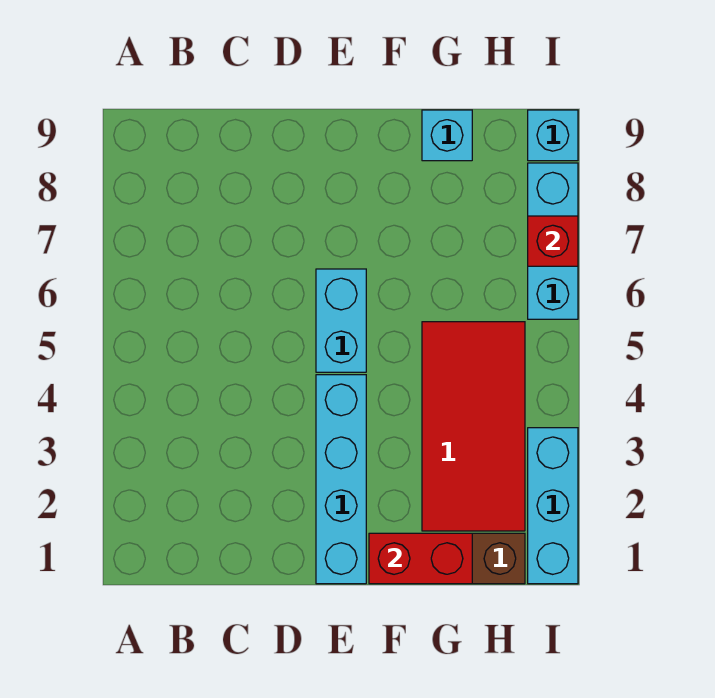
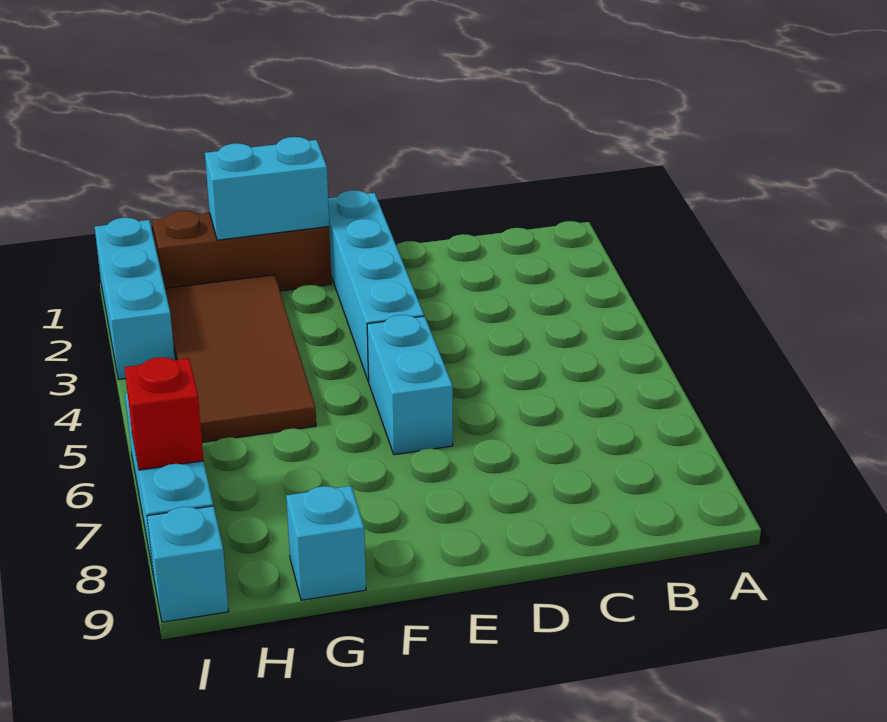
red brick F1:G1 level 2 -> cyan brick F1:G1 level 2
red tile G2:H5 level 1 -> brown tile G2:H5 level 1

